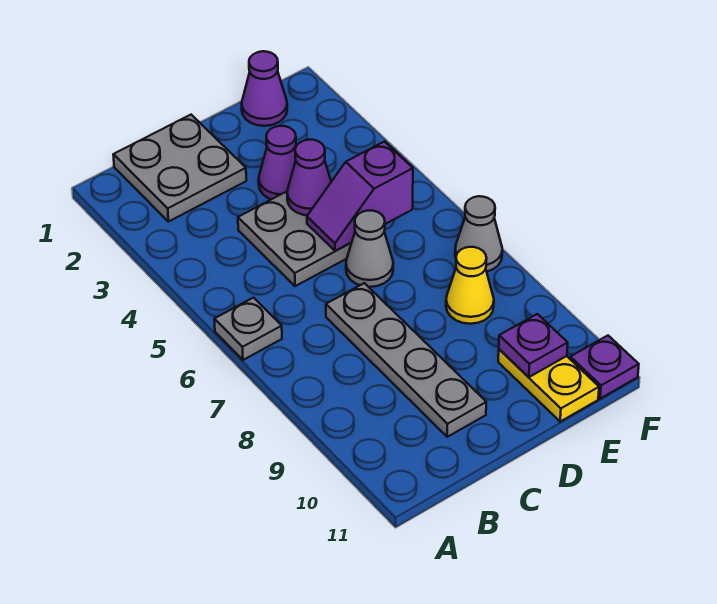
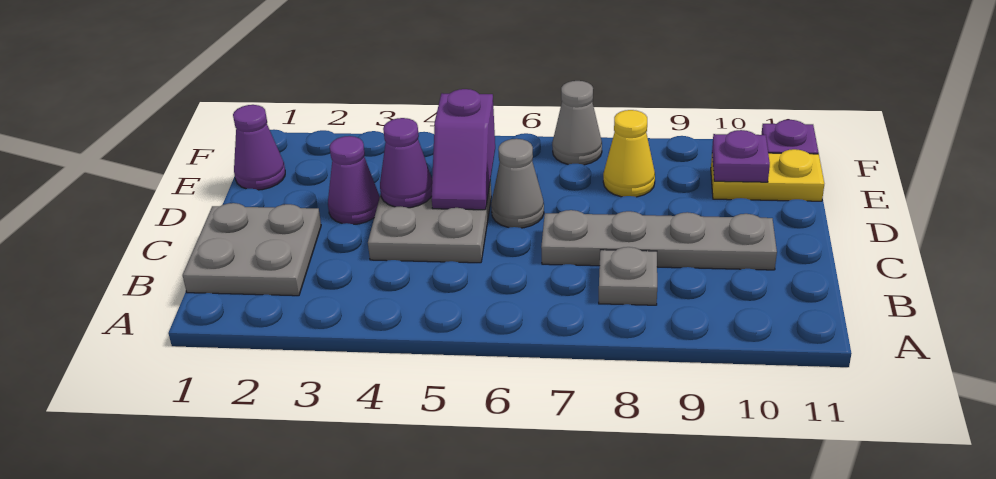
grey plate A6 level 1 -> grey plate B8 level 1

